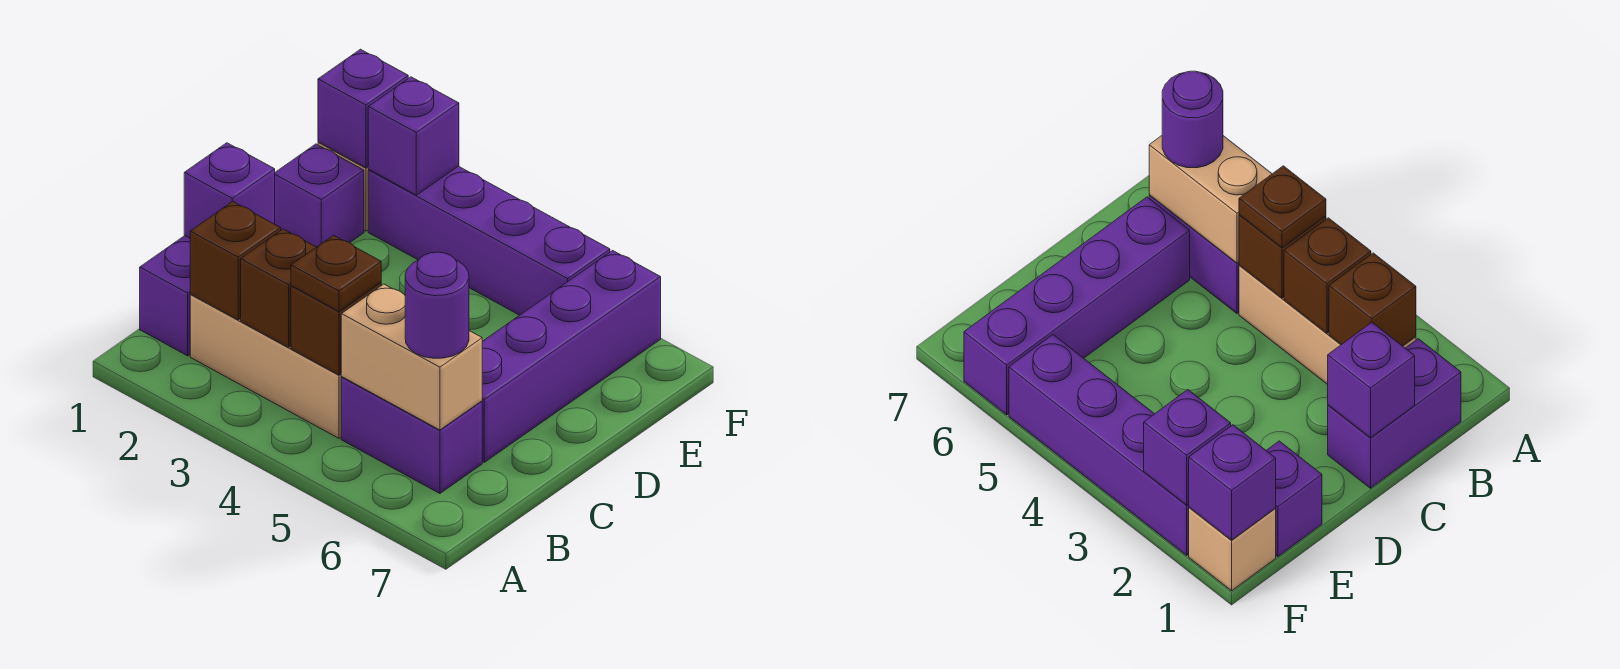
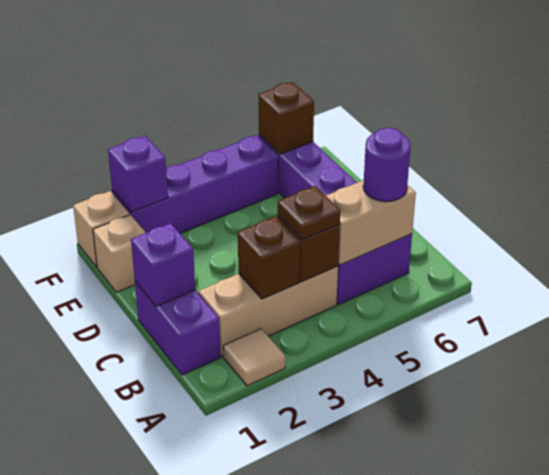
none -> tan tile A2 level 1
brown brick B2 level 2 -> brown brick F6 level 2
purple brick E1 level 1 -> tan brick E1 level 1
purple brick F1 level 2 -> none

